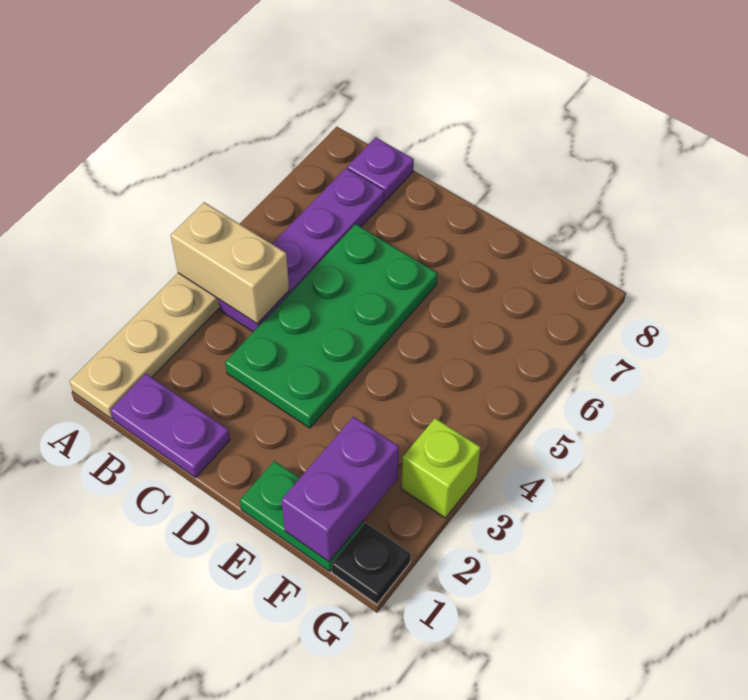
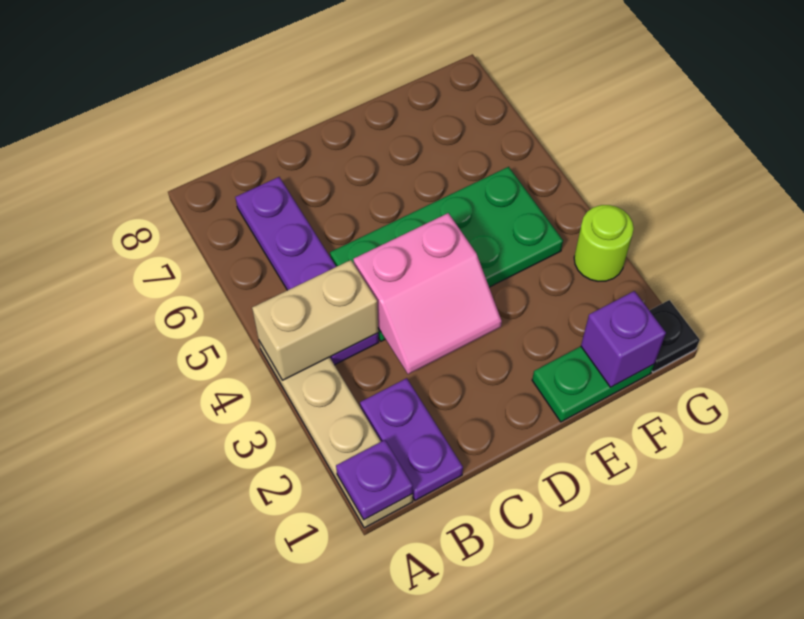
purple plate B1:C1 level 1 -> purple plate B1:B2 level 1
purple plate B8 level 1 -> purple plate A1 level 2
green plate C3:D6 level 1 -> green plate C4:F5 level 1
none -> pink slope C3:D4 level 2 top 4
purple brick F1:F2 level 2 -> purple brick F1 level 2
lime brick G3 level 1 -> lime round brick G3 level 1

